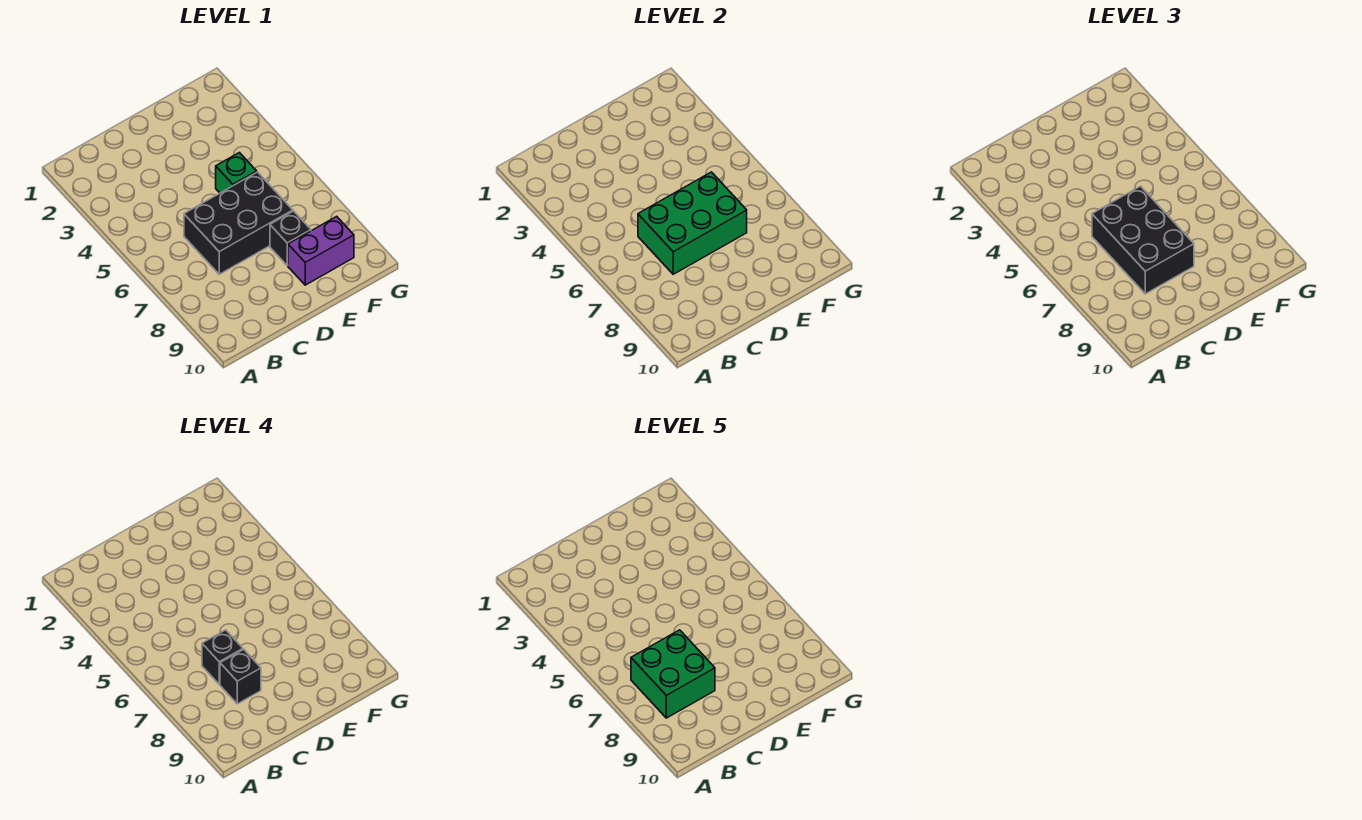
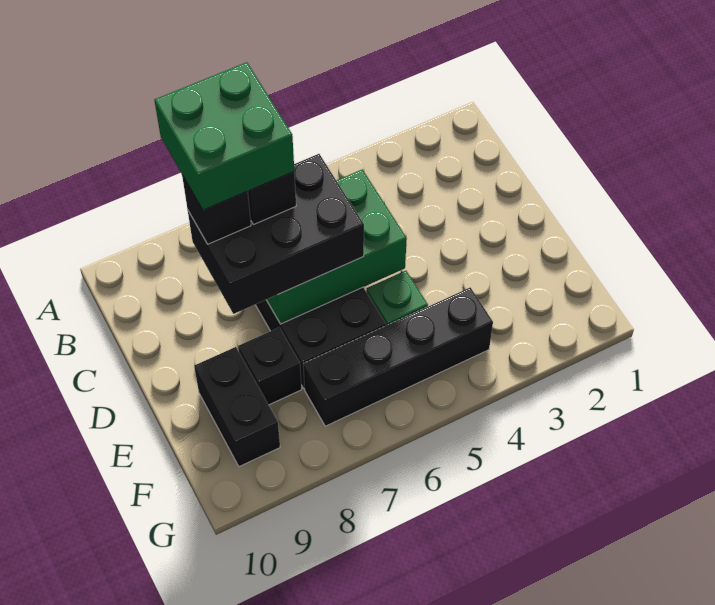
green brick C6:E7 level 2 -> green brick C5:D7 level 2
purple brick E9:F9 level 1 -> black brick E9:F9 level 1
none -> black brick F4:F7 level 1

